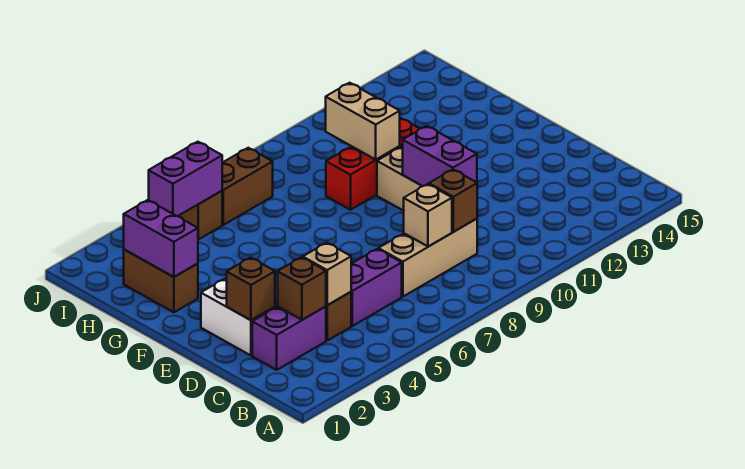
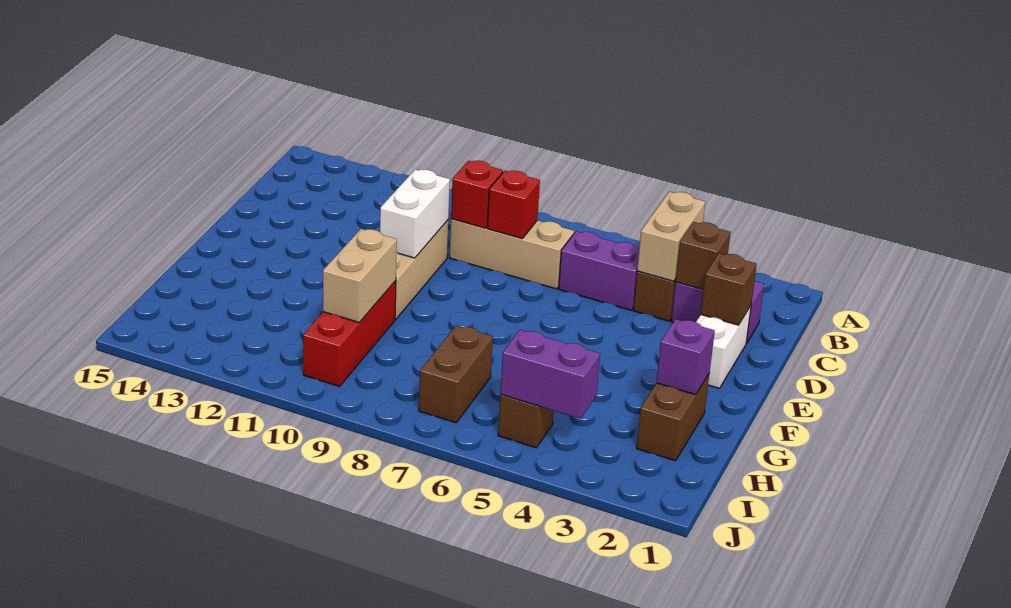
tan brick C4 level 2 -> tan brick B4:C4 level 2
tan brick C8 level 2 -> red brick C8 level 2
brown brick C9 level 2 -> red brick C9 level 2
purple brick D10:E10 level 2 -> white brick D10:E10 level 2
purple brick G2:H2 level 2 -> purple brick G2 level 2
red brick G9:G11 level 1 -> red brick G10:I10 level 1
brown brick I6:I7 level 1 -> brown brick H7:I7 level 1

